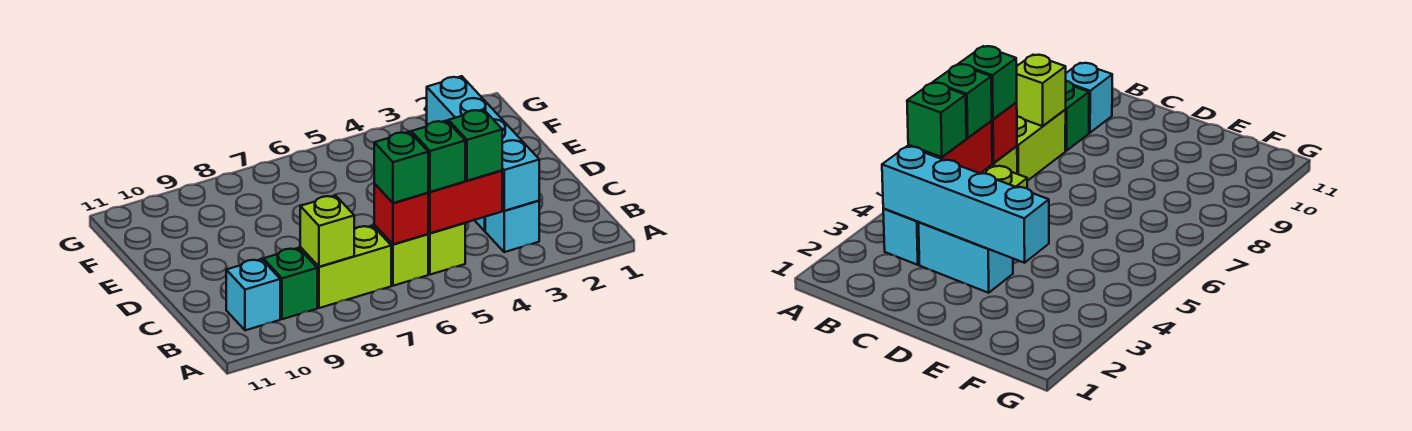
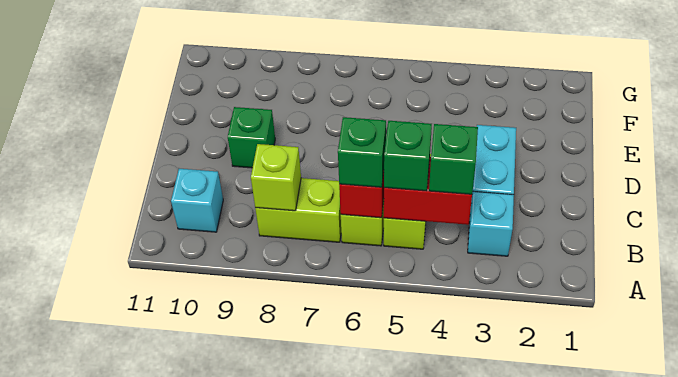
cyan brick B3:E3 level 2 -> none
green brick B9 level 1 -> green brick D9 level 1

